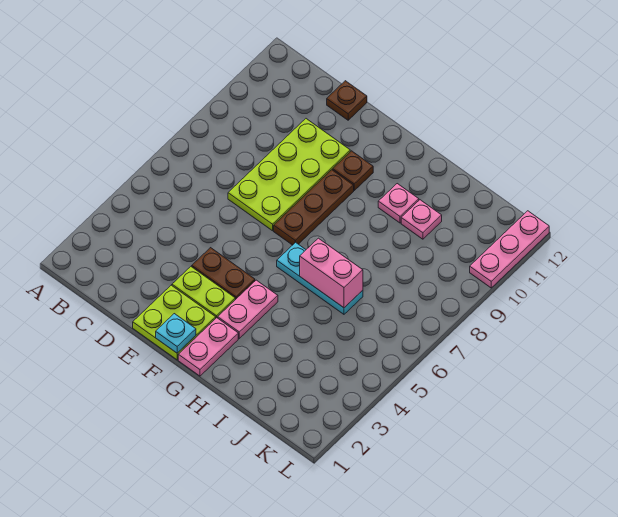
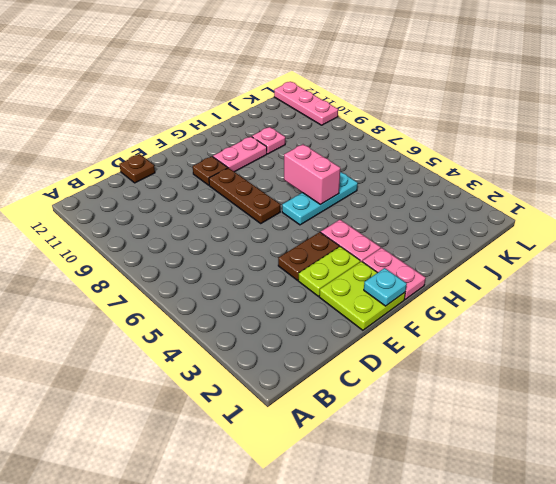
lime plate D7:E10 level 1 -> none
pink brick H6:I6 level 2 -> pink brick H6:H7 level 2
pink plate H10 level 1 -> pink plate G10:H10 level 1

